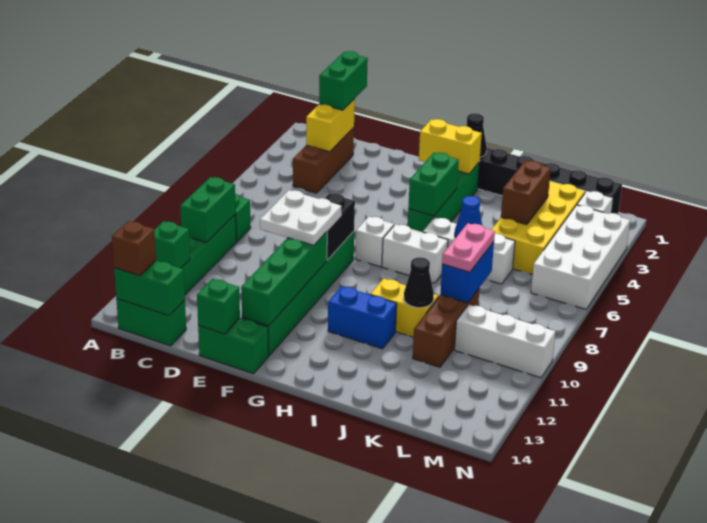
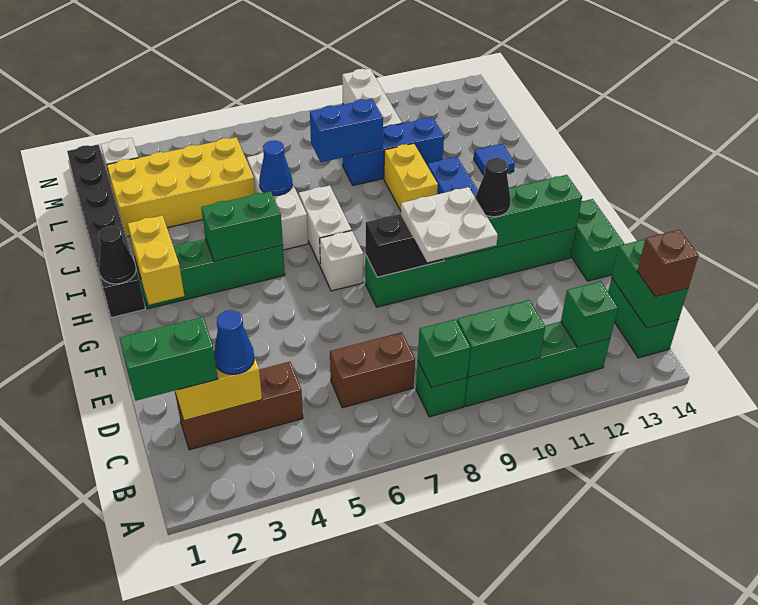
none -> blue cone C3 level 3
green brick E14 level 2 -> green brick B8 level 2
black cone J10 level 2 -> black cone F11 level 3
none -> blue tile J13 level 1
brown brick K3:K4 level 2 -> brown brick C6:C7 level 1
pink plate K8:K9 level 3 -> none
brown brick K9:K11 level 1 -> blue brick K9:K11 level 1
white brick M3:N6 level 1 -> none

